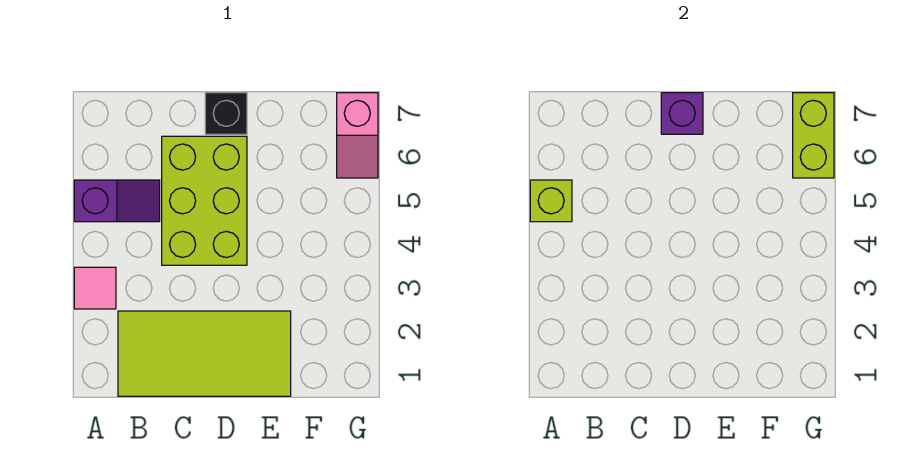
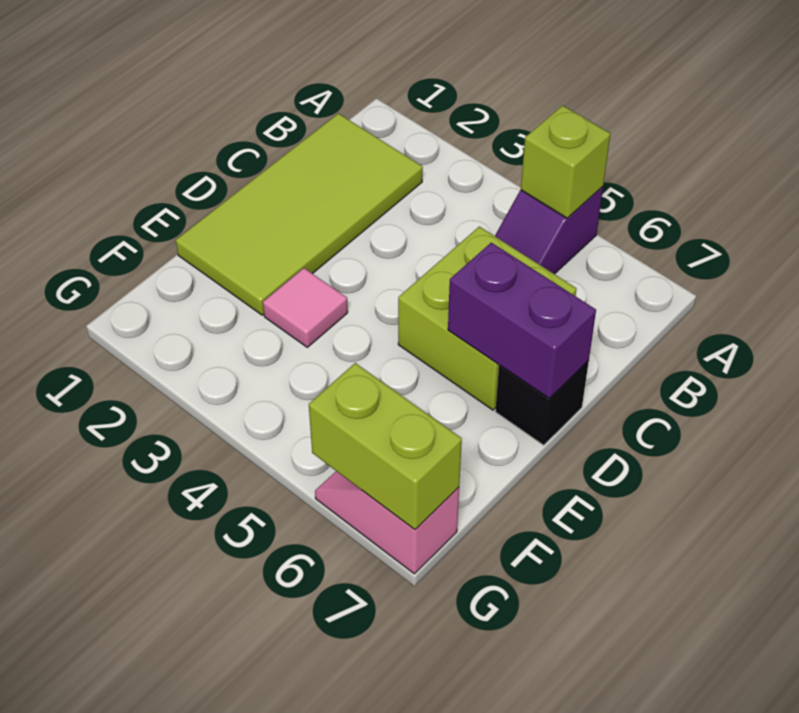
pink tile A3 level 1 -> pink tile E3 level 1
lime brick C4:D6 level 1 -> lime brick C5:D6 level 1
purple brick D7 level 2 -> purple brick D6:D7 level 2

